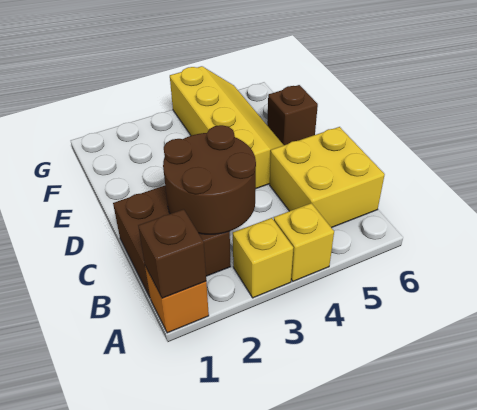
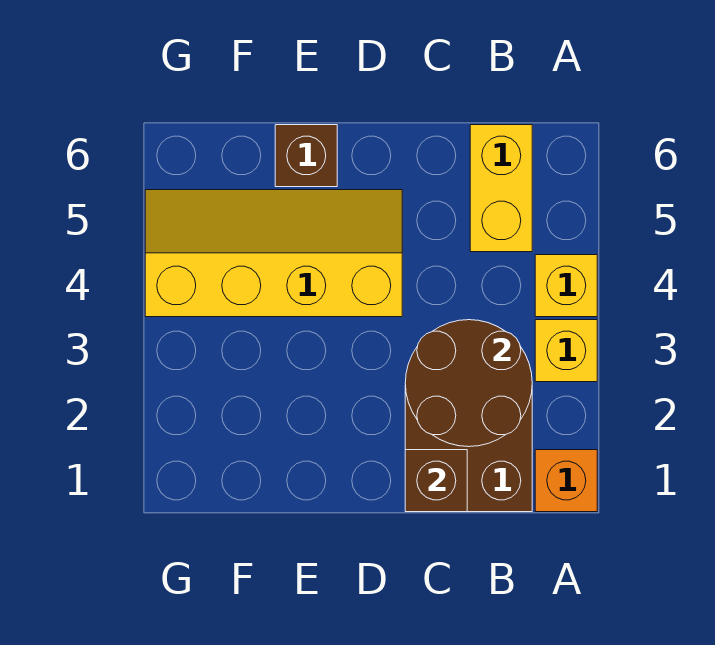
brown brick A1 level 2 -> brown brick C1 level 2
yellow brick B5:C6 level 1 -> yellow brick B5:B6 level 1

